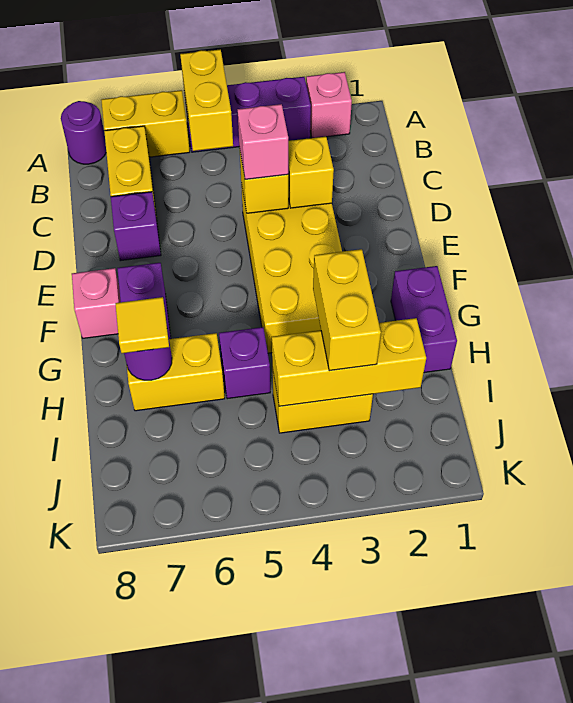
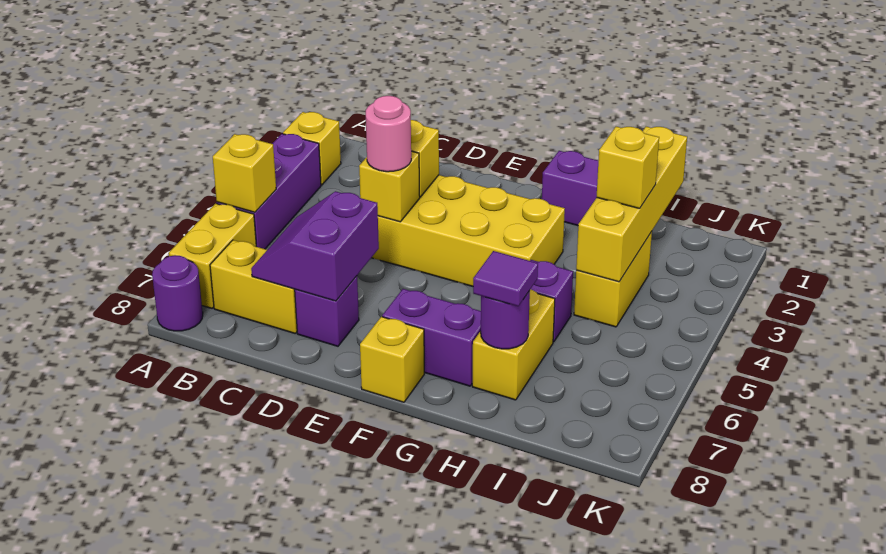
pink brick A2 level 1 -> yellow brick A2 level 1
yellow brick A5:B5 level 2 -> yellow brick A5 level 2
none -> purple slope C6:D7 level 2 top D
pink brick D4 level 3 -> pink round brick D4 level 3
pink brick F8 level 1 -> yellow brick F8 level 1
yellow brick H3:I3 level 3 -> yellow brick I3 level 3
yellow tile H7 level 3 -> purple tile H7 level 3
yellow brick I2:I4 level 2 -> yellow brick I1:I4 level 2

